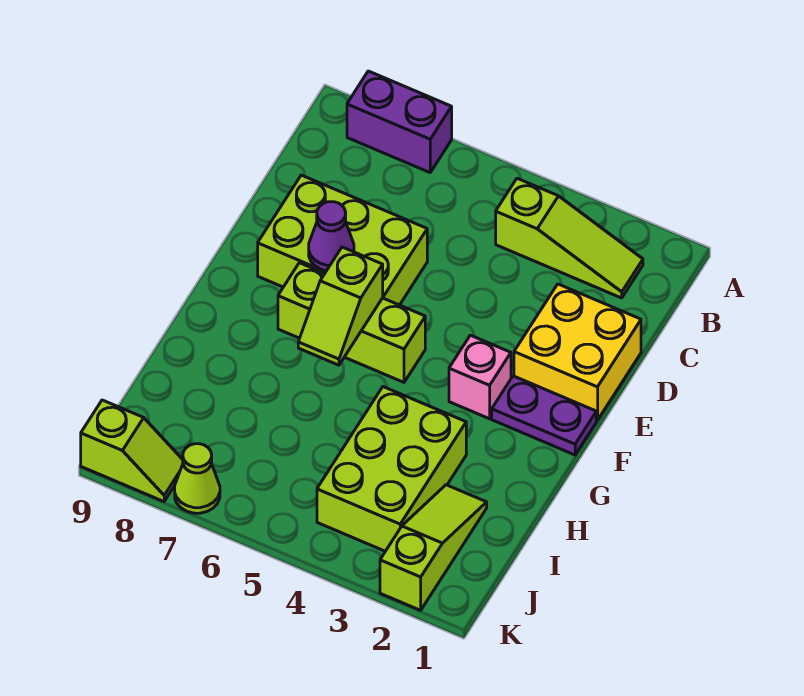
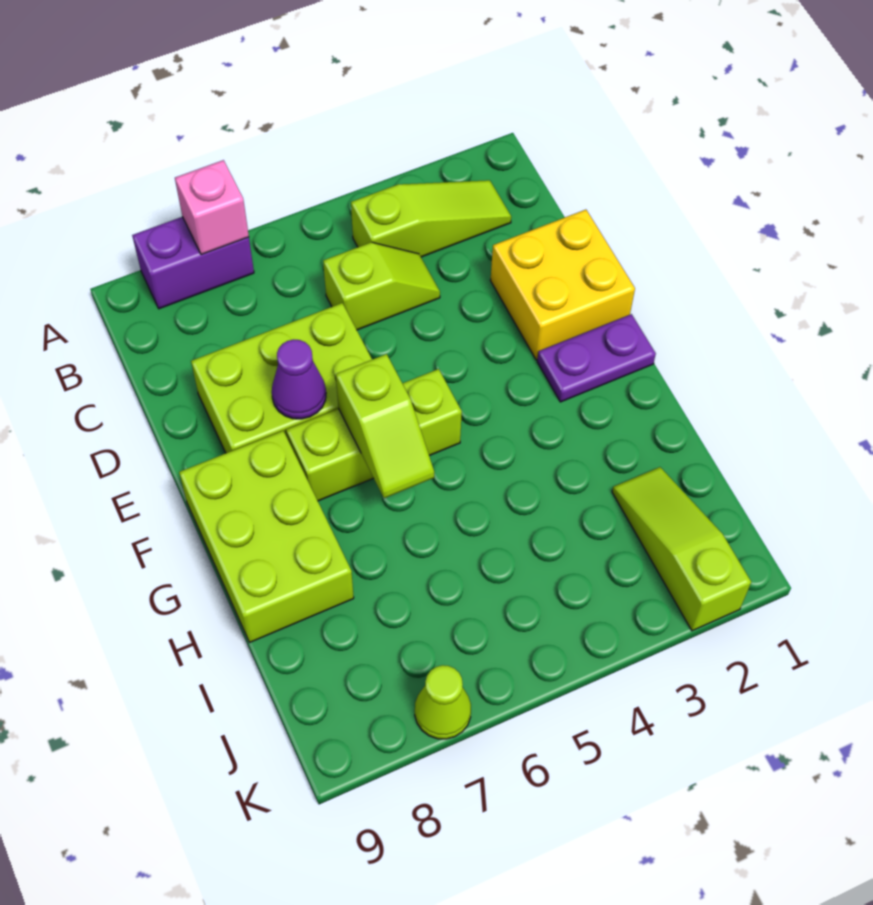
pink brick F3 level 1 -> pink brick A7 level 2
lime brick H3:J4 level 1 -> lime brick F8:H9 level 1
lime slope K8:K9 level 1 top 9 -> lime slope C4:C5 level 1 top 5

